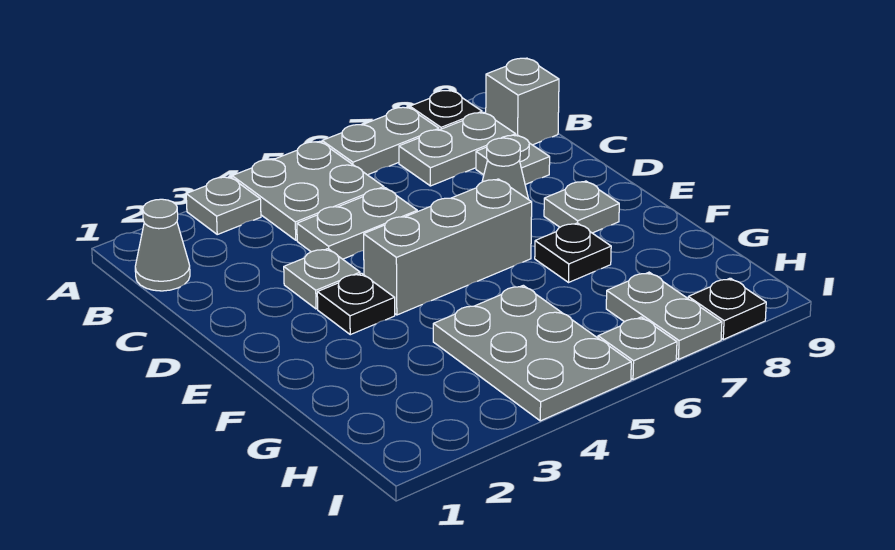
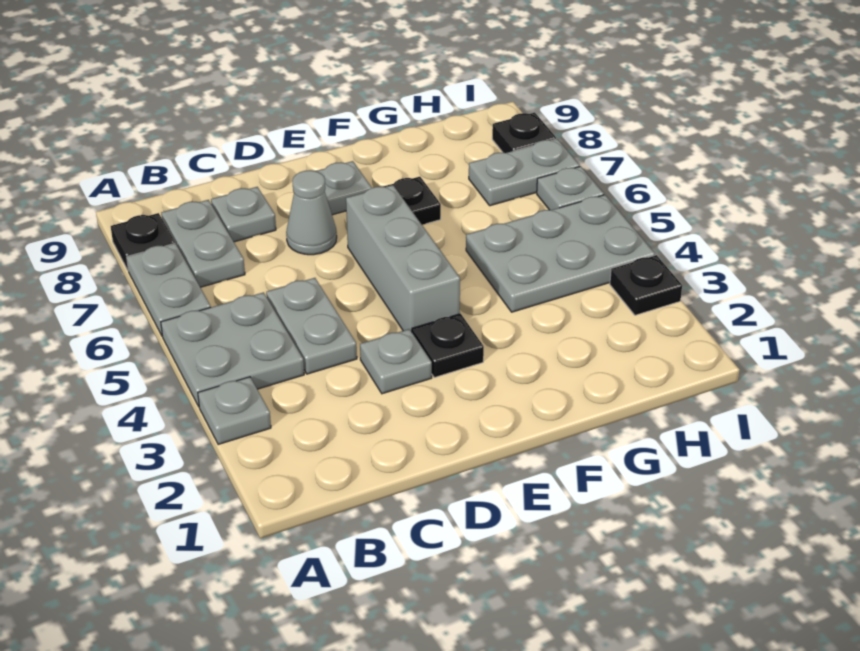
grey cone B1 level 1 -> none
grey brick B9 level 1 -> none
none -> black plate I3 level 1

